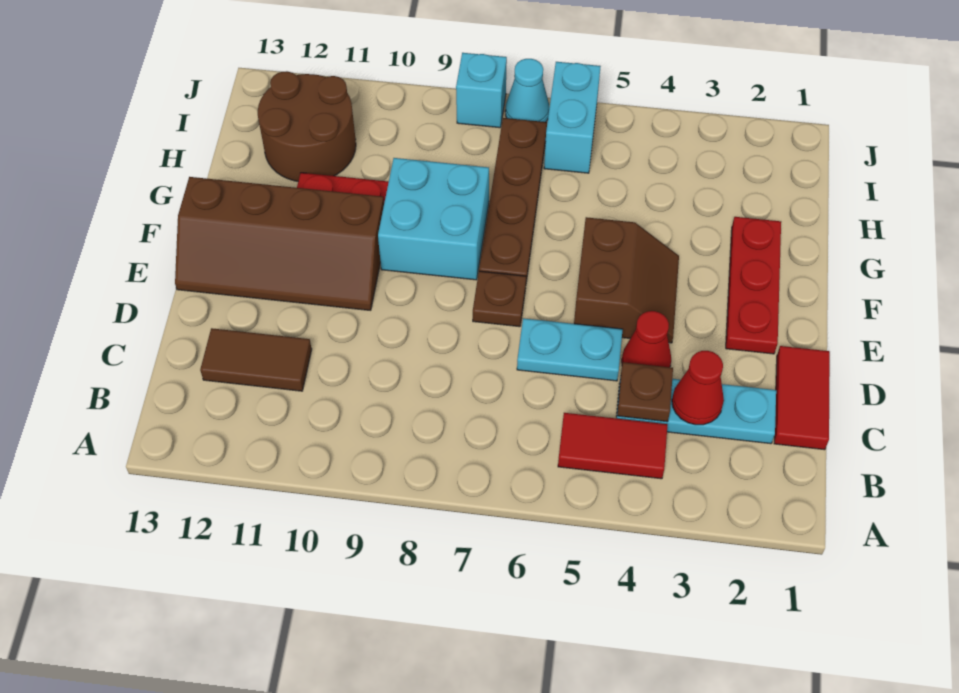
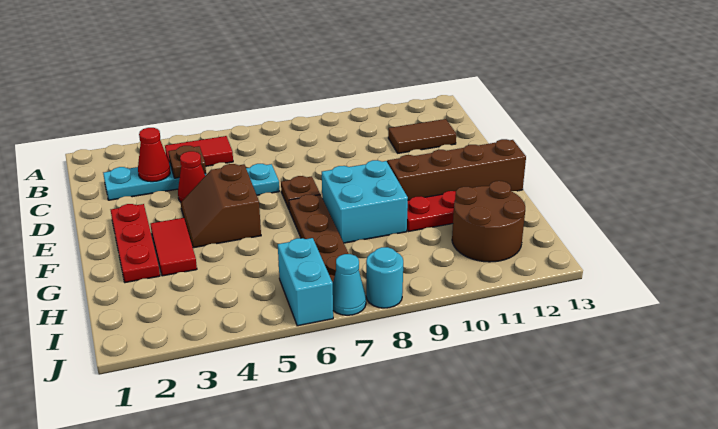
red tile C1:D1 level 1 -> red tile F3:G3 level 1
cyan brick J8 level 1 -> cyan round brick J8 level 1

